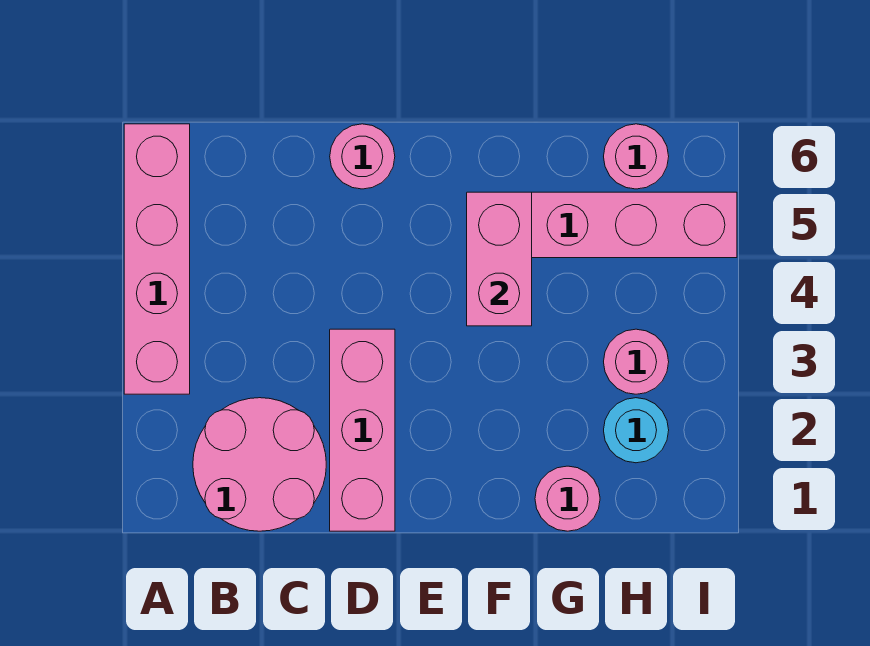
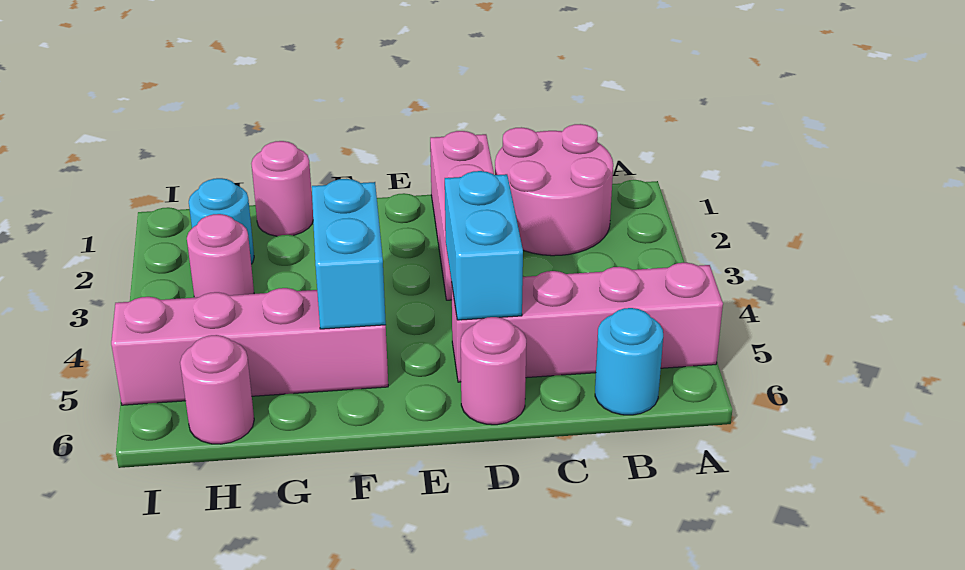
pink brick A3:A6 level 1 -> pink brick A5:D5 level 1
none -> cyan round brick B6 level 1
none -> cyan brick D4:D5 level 2
pink brick F4:F5 level 2 -> cyan brick F4:F5 level 2

